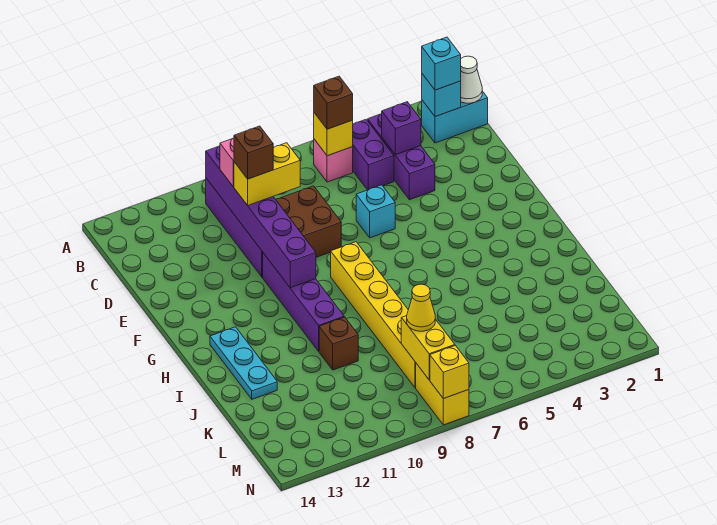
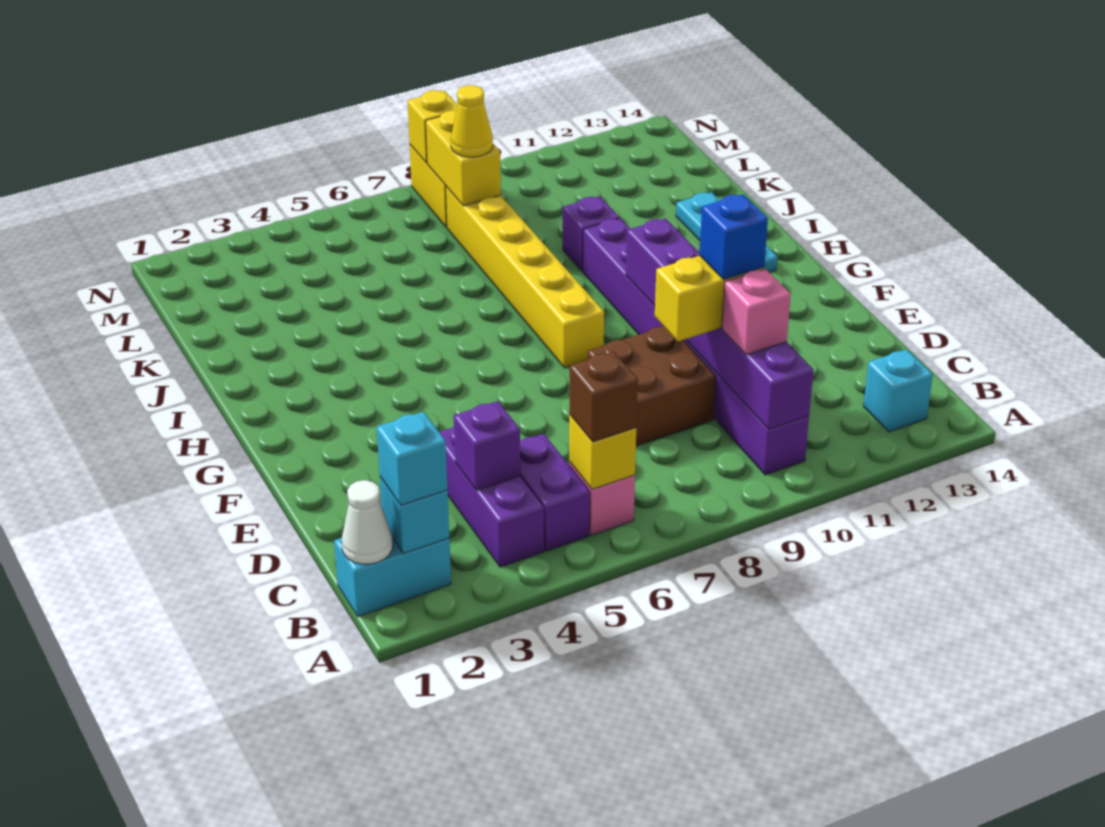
brown brick D10 level 4 -> blue brick D10 level 4
cyan brick E6 level 1 -> cyan brick B13 level 1
brown brick J10 level 1 -> purple brick J10 level 1

